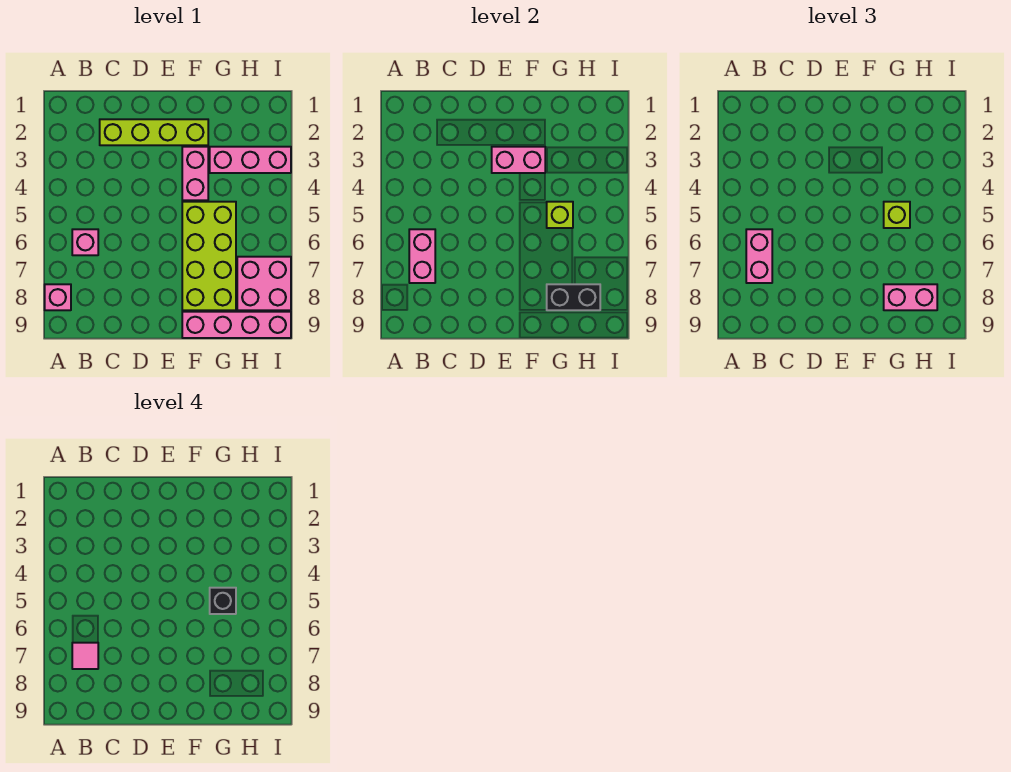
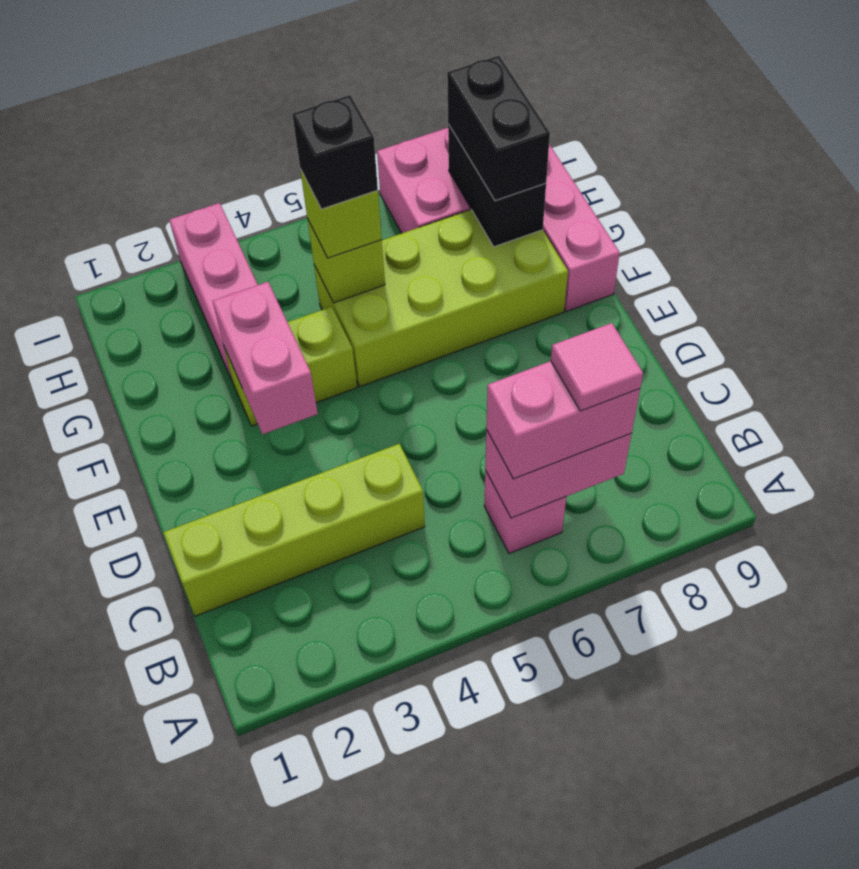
pink brick A8 level 1 -> none
lime brick C2:F2 level 1 -> lime brick C1:C4 level 1
pink brick F3:F4 level 1 -> lime brick F3:F4 level 1
pink brick G8:H8 level 3 -> black brick G8:H8 level 3

